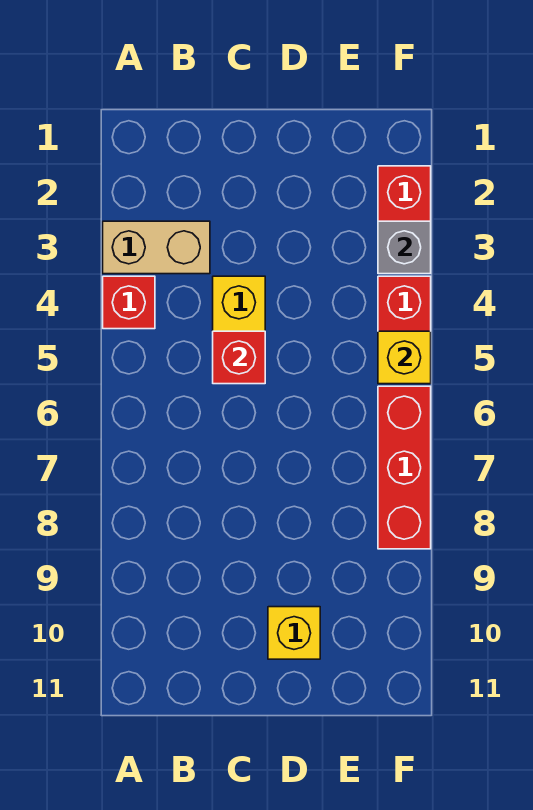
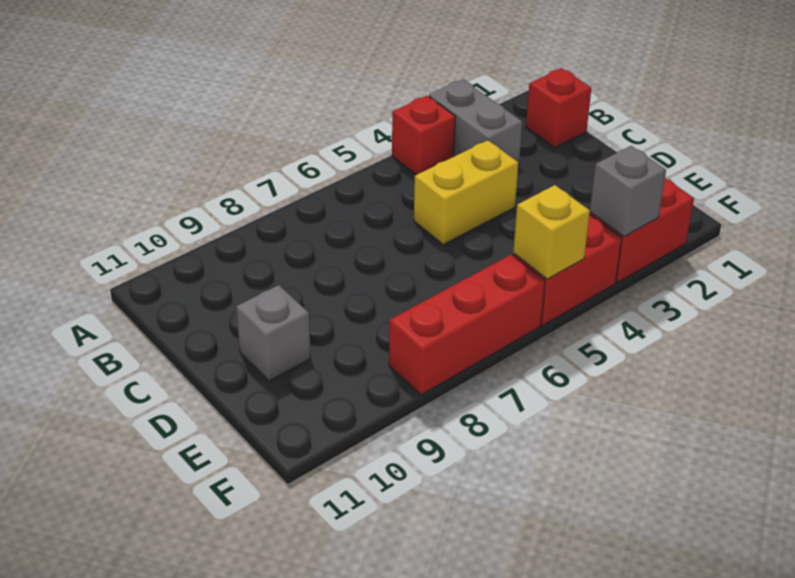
tan brick A3:B3 level 1 -> grey brick A3:B3 level 1
red brick C5 level 2 -> red brick B1 level 1
yellow brick D10 level 1 -> grey brick D10 level 1

